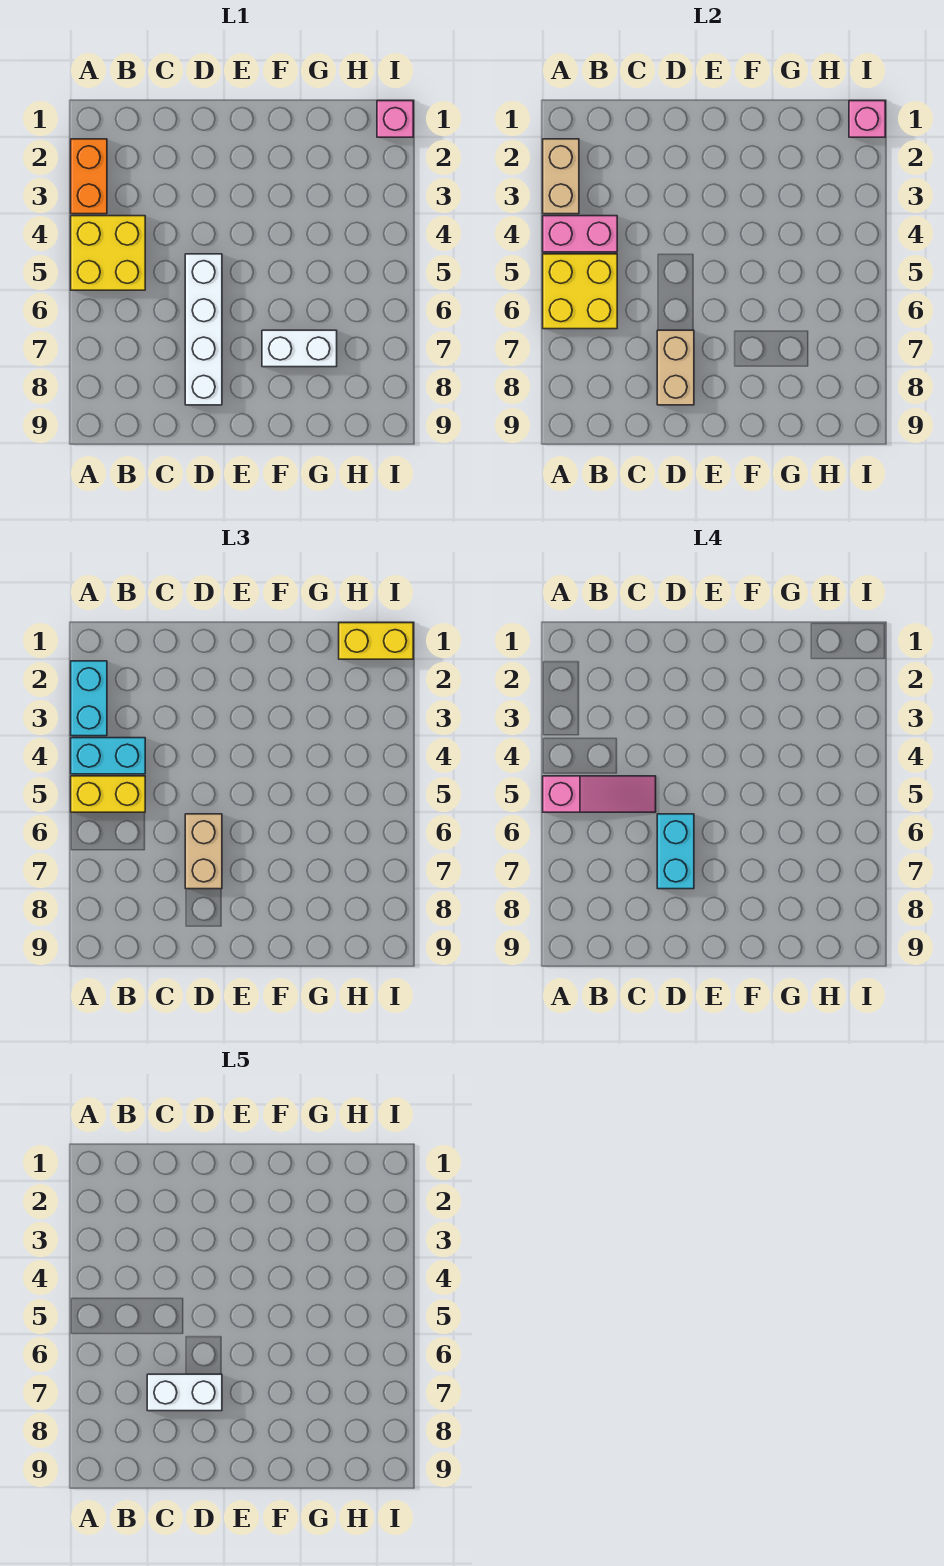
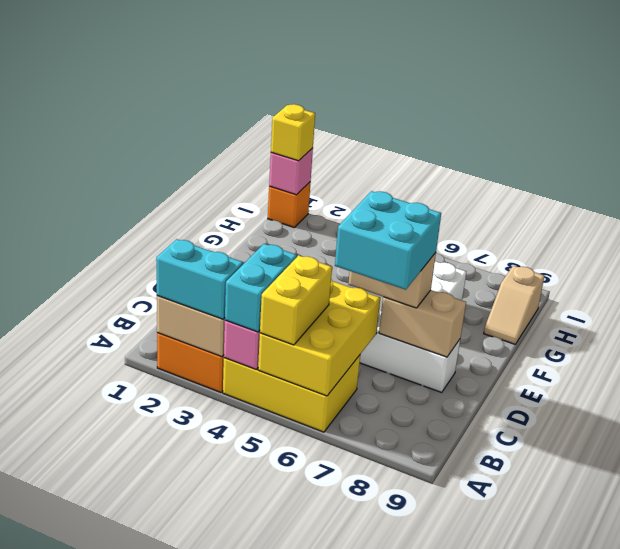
yellow brick A4:B5 level 1 -> yellow brick A4:B6 level 1
yellow brick A5:B6 level 2 -> yellow brick A5:C6 level 2
pink slope A5:C5 level 4 top A -> none
white brick C7:D7 level 5 -> none
cyan brick D6:D7 level 4 -> cyan brick C6:D7 level 4
none -> tan slope G9:H9 level 1 top H
yellow brick H1:I1 level 3 -> yellow brick I1 level 3
pink brick I1 level 1 -> orange brick I1 level 1

